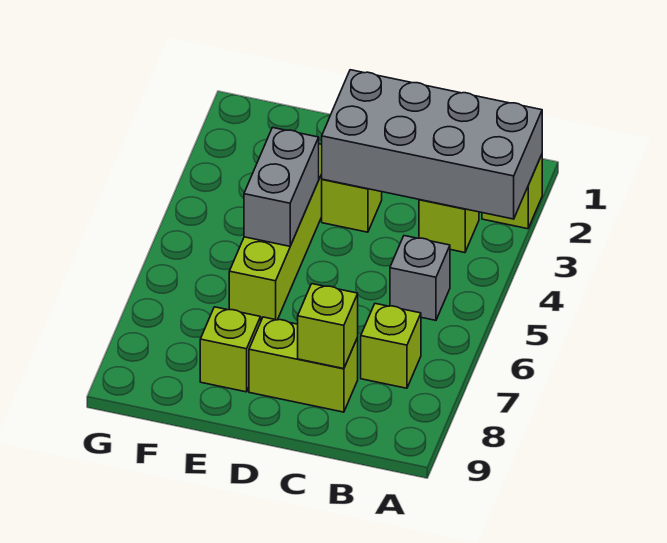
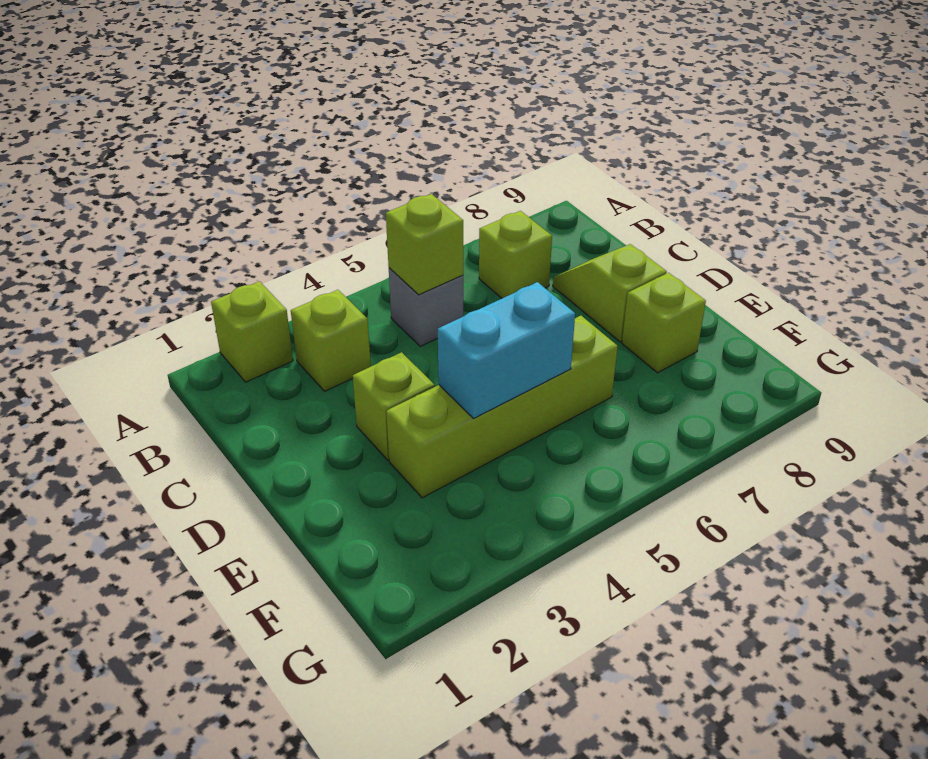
grey brick A2:D3 level 2 -> none
lime brick C8:D8 level 1 -> lime slope C8:D8 level 1 top D
lime brick C8 level 2 -> lime brick B5 level 2
grey brick E4:E5 level 2 -> cyan brick E4:E5 level 2

